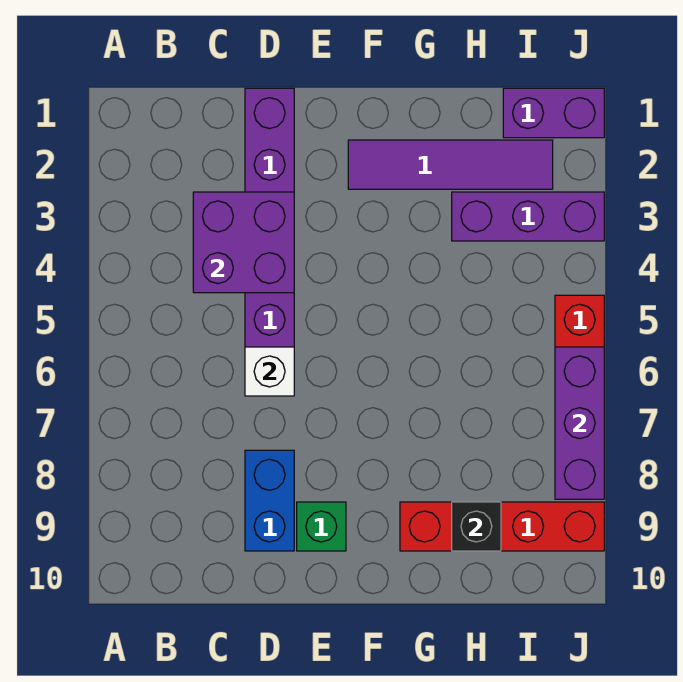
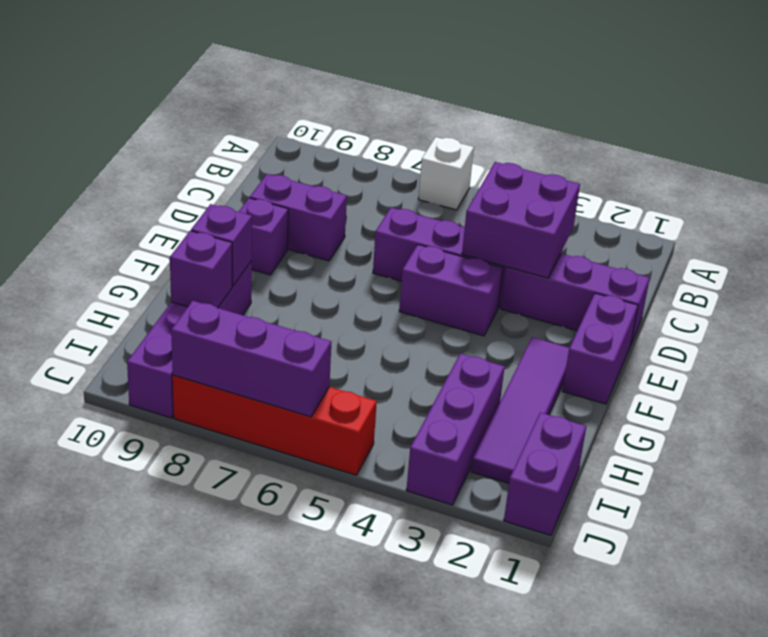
white brick D6 level 2 -> white brick A6 level 1
blue brick D8:D9 level 1 -> purple brick D8:D9 level 1
none -> purple brick E1:F1 level 1
none -> purple brick E4:E5 level 1
green brick E9 level 1 -> purple brick E9 level 1
red brick G9:J9 level 1 -> purple brick G9:J9 level 1
none -> purple brick G9 level 2
black brick H9 level 2 -> purple brick H9 level 2

